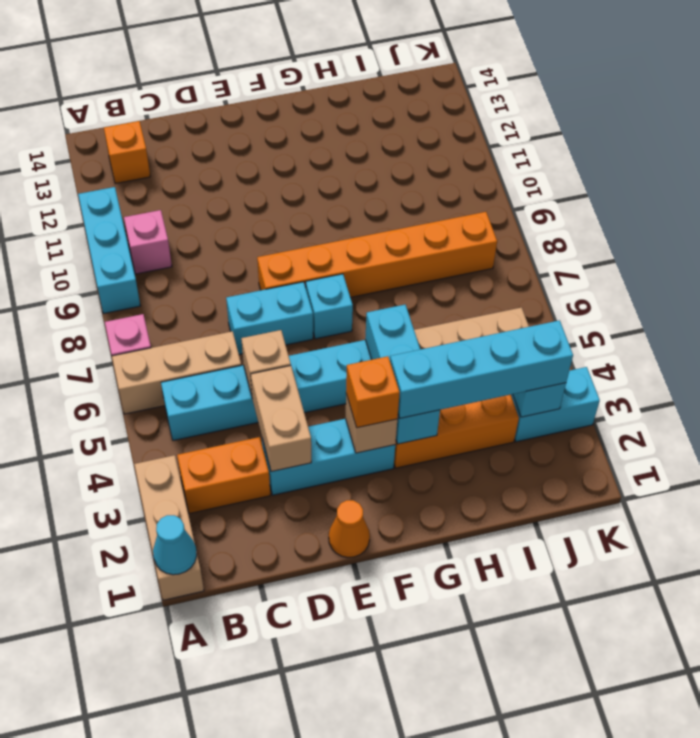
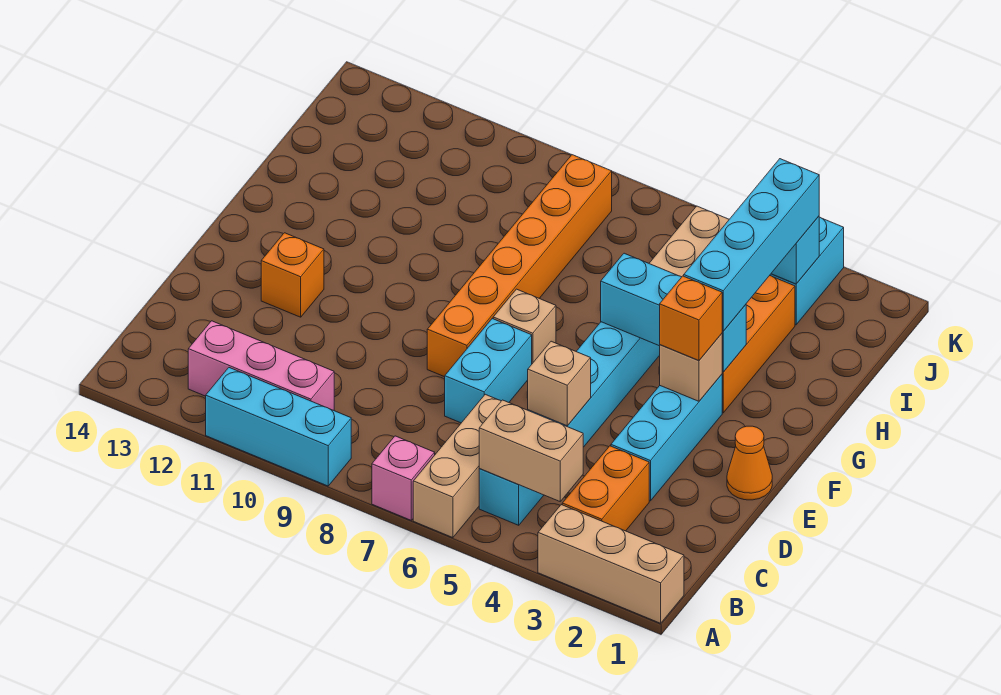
cyan cone A1 level 2 -> none
pink brick B10 level 1 -> pink brick B10:B12 level 1
orange brick B13 level 1 -> orange brick E12 level 1
tan brick D3:D4 level 2 -> tan brick B4:B5 level 2
cyan brick F7 level 1 -> tan brick F7 level 1

